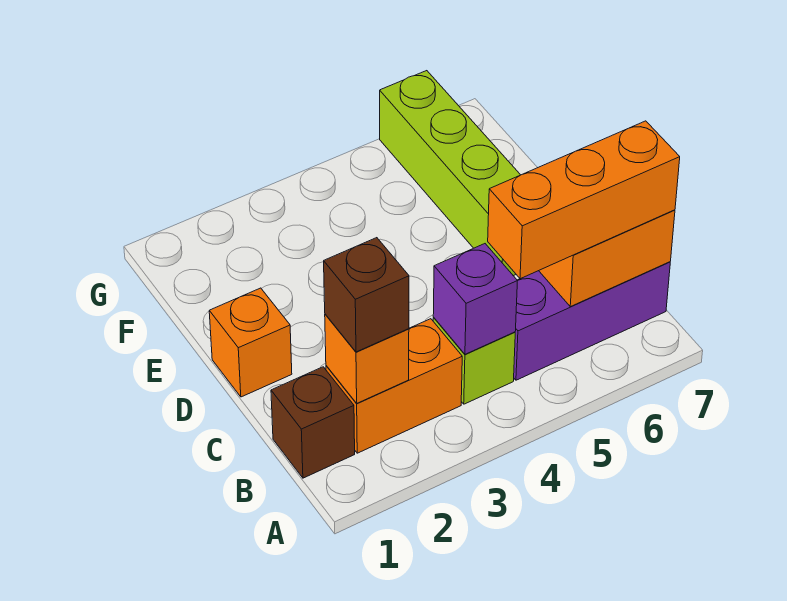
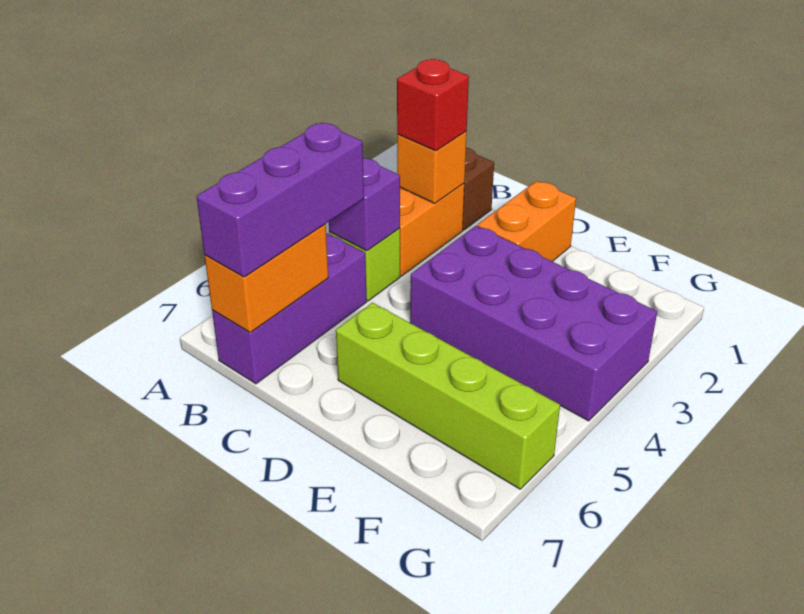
brown brick B2 level 3 -> red brick B2 level 3
orange brick B5:B7 level 3 -> purple brick B5:B7 level 3
orange brick D1 level 1 -> orange brick D1:D2 level 1
none -> purple brick D3:G4 level 1

